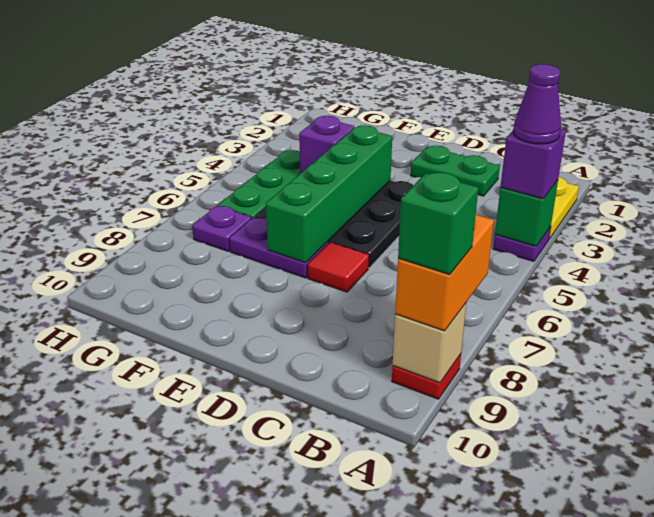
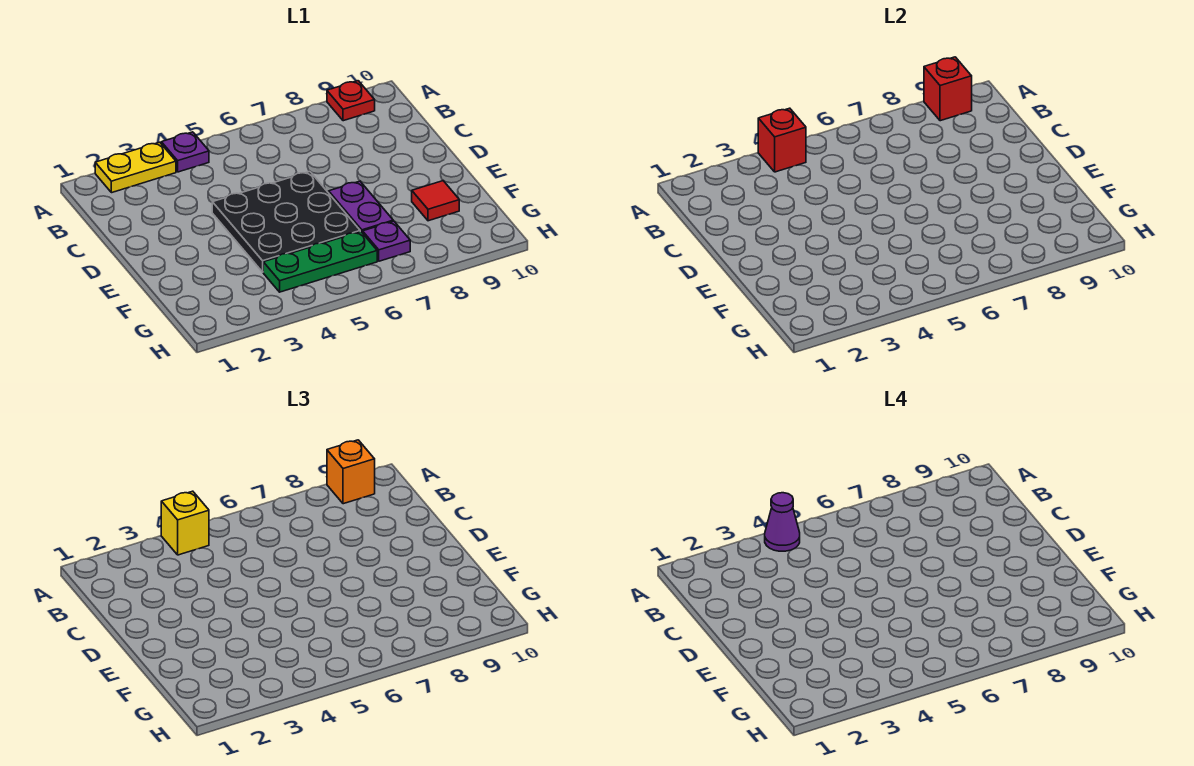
green brick A4 level 2 -> red brick A4 level 2
purple brick A4 level 3 -> yellow brick A4 level 3
orange brick A8:A9 level 3 -> orange brick A9 level 3
tan brick A9 level 2 -> red brick A9 level 2
green brick A9 level 4 -> none
green plate C2:D2 level 1 -> none
red tile D7 level 1 -> red tile F9 level 1
green brick E4:E7 level 2 -> none
purple brick F4 level 2 -> none

